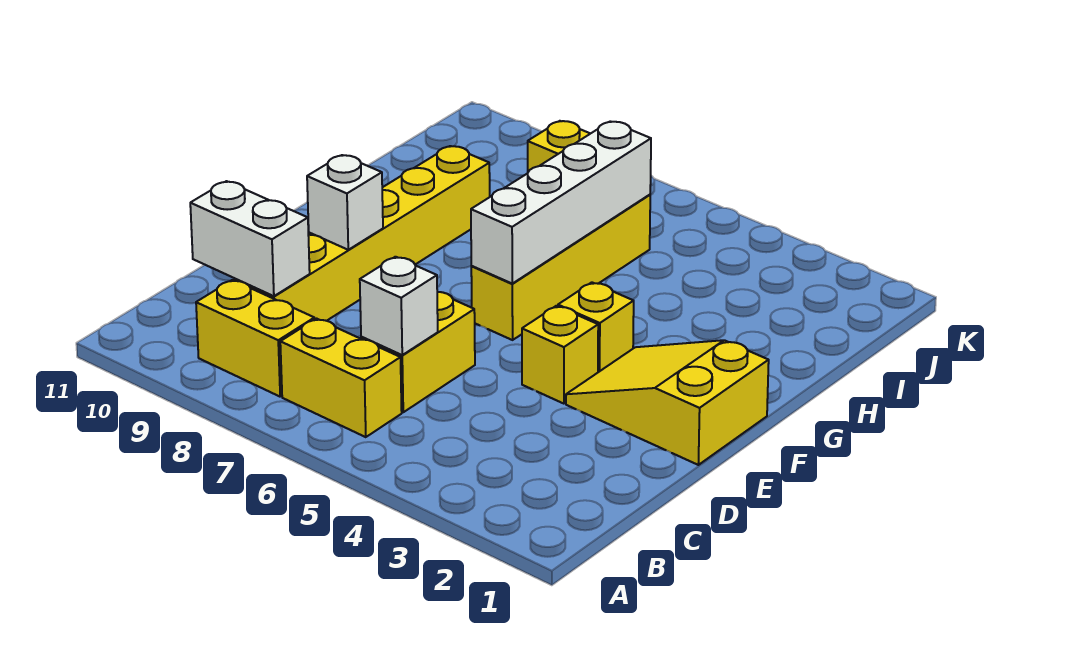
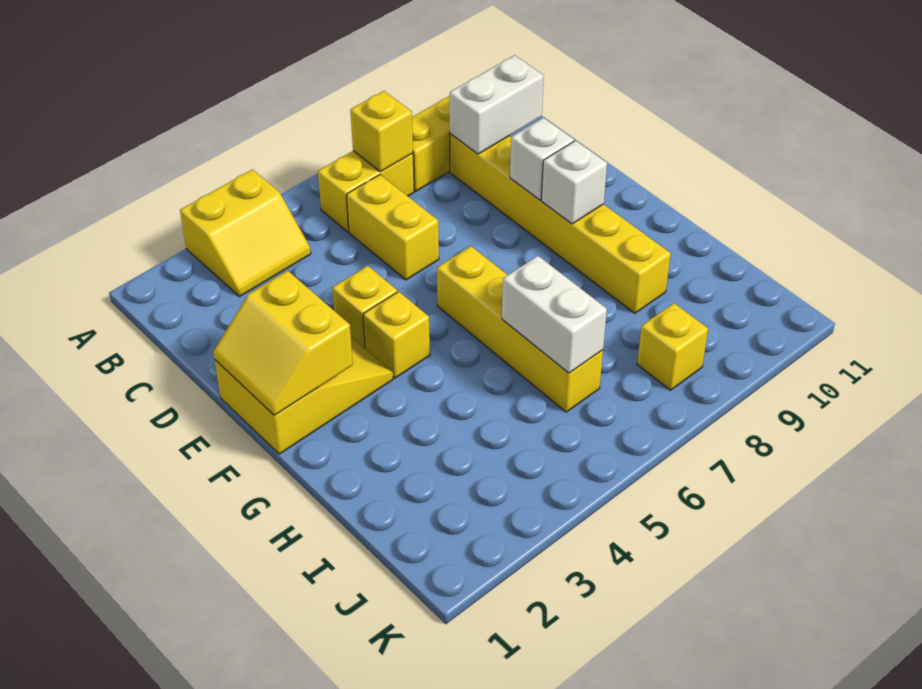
none -> yellow slope A3:B4 level 1 top A
none -> yellow brick B7 level 2
white brick C6 level 2 -> white brick F9 level 2
none -> yellow slope E1:F2 level 2 top 2
white brick F6:I6 level 2 -> white brick H6:I6 level 2

